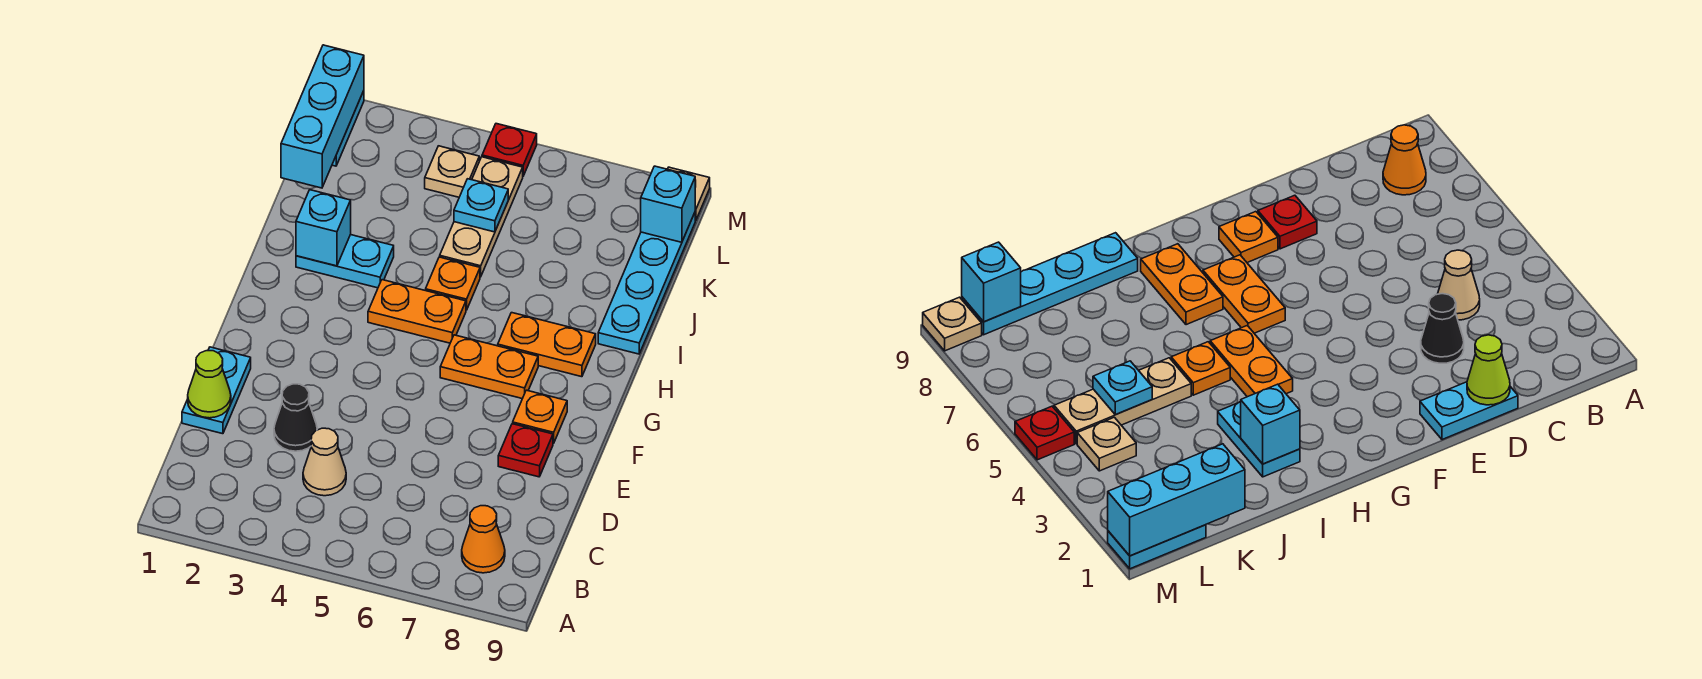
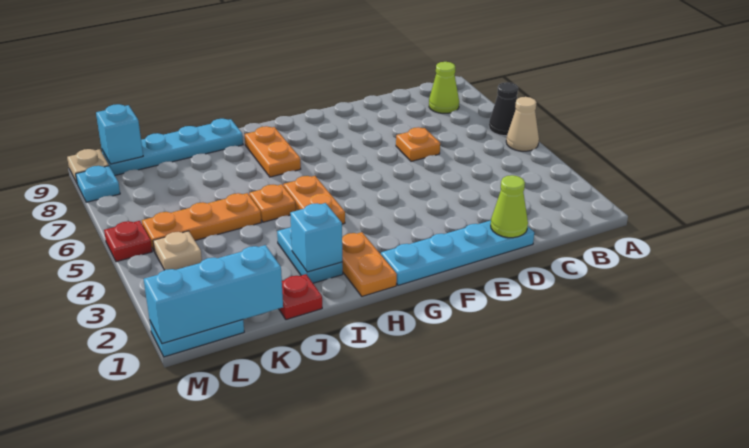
orange cone B8 level 1 -> lime cone B8 level 1
tan cone C4 level 1 -> tan cone A5 level 1
cyan plate D1:E1 level 1 -> cyan plate D1:G1 level 1
black cone D3 level 1 -> black cone A6 level 1
red plate E8 level 1 -> red plate J1 level 1
orange plate F8 level 1 -> orange plate D6 level 1
orange plate G6:G7 level 1 -> orange plate H1:H2 level 1
tan plate J5:L5 level 1 -> orange plate J5:L5 level 1
cyan plate K5 level 2 -> cyan plate M8 level 1

